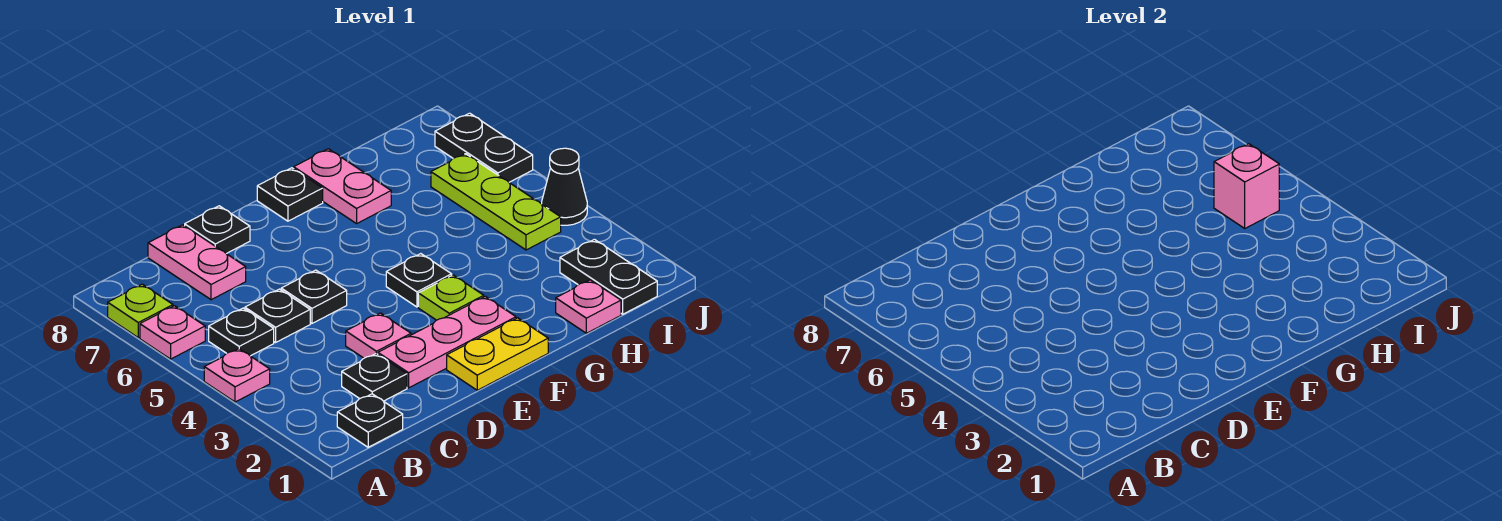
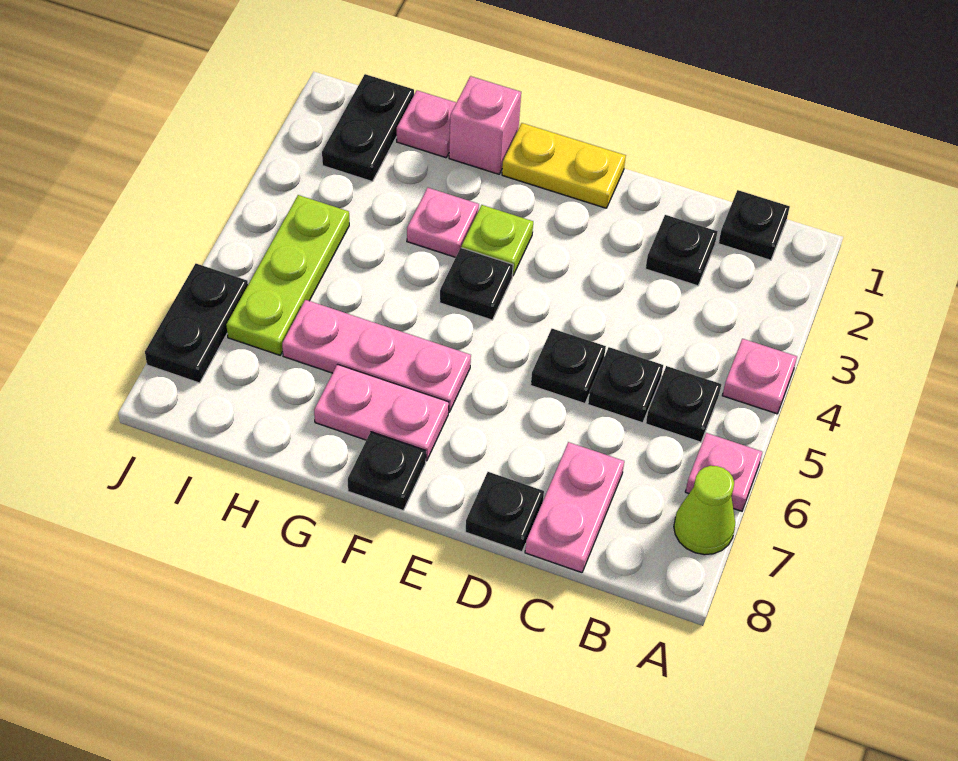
lime plate A7 level 1 -> lime cone A7 level 1
pink plate D2:F2 level 1 -> pink plate F6:H6 level 1
pink plate D3 level 1 -> pink plate G3 level 1
pink plate G7:G8 level 1 -> pink plate F7:G7 level 1
pink brick I5 level 2 -> pink brick G1 level 1
black cone J4 level 1 -> none

